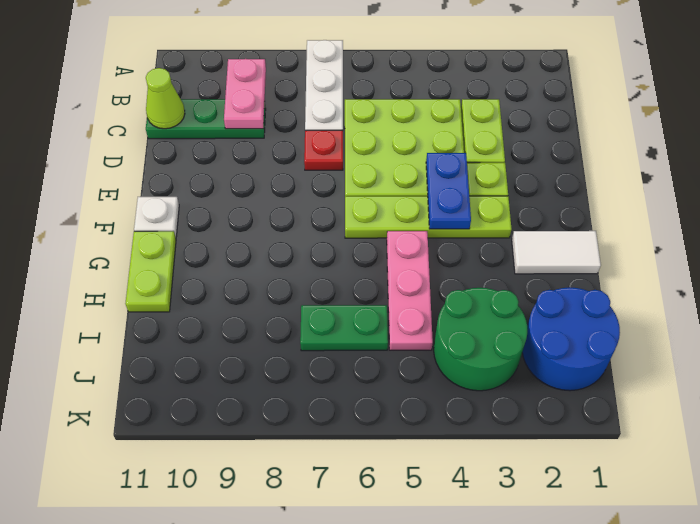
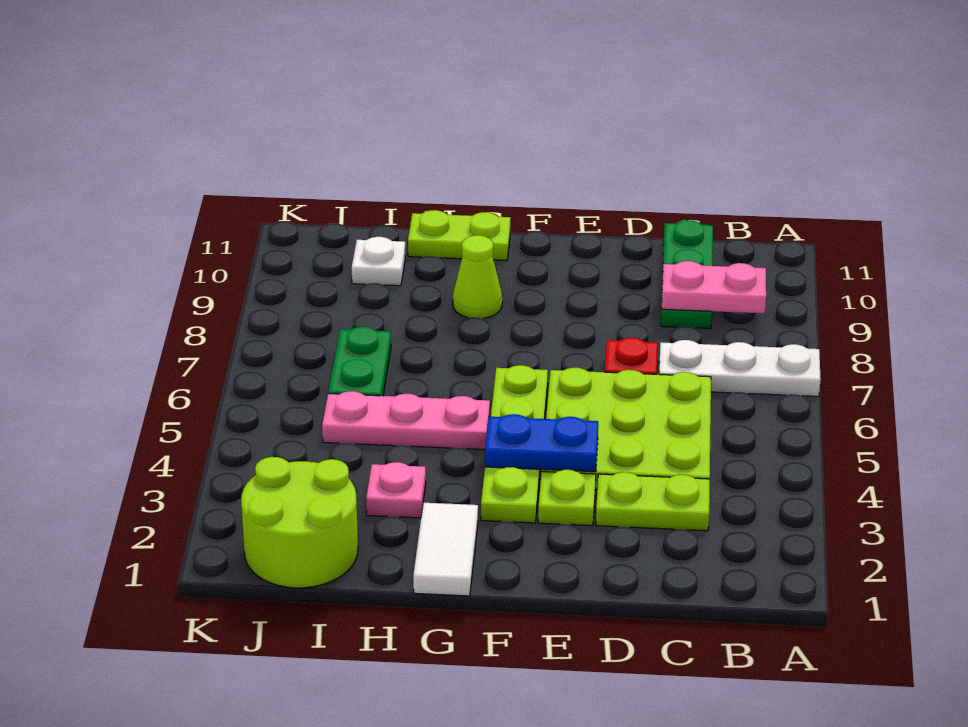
lime cone C11 level 2 -> lime cone G9 level 1
white plate F11 level 1 -> white plate I10 level 1
none -> pink plate H3 level 1
blue round brick I1:J2 level 1 -> lime round brick I1:J2 level 1
green round brick I3:J4 level 1 -> none

